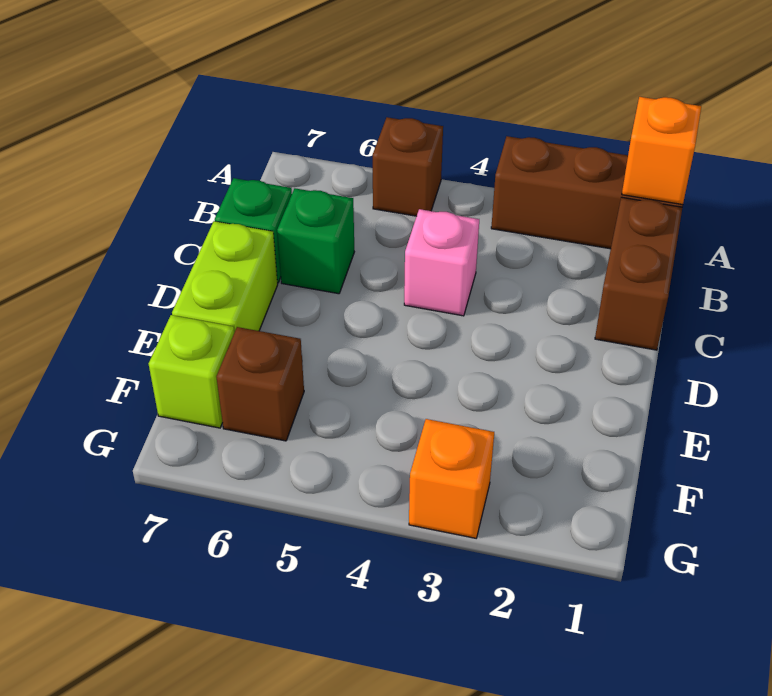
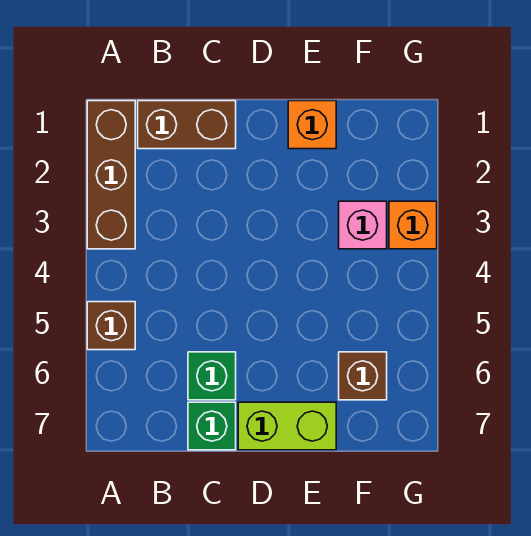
orange brick A1 level 2 -> orange brick E1 level 1
pink brick C4 level 1 -> pink brick F3 level 1
lime brick F7 level 1 -> none

